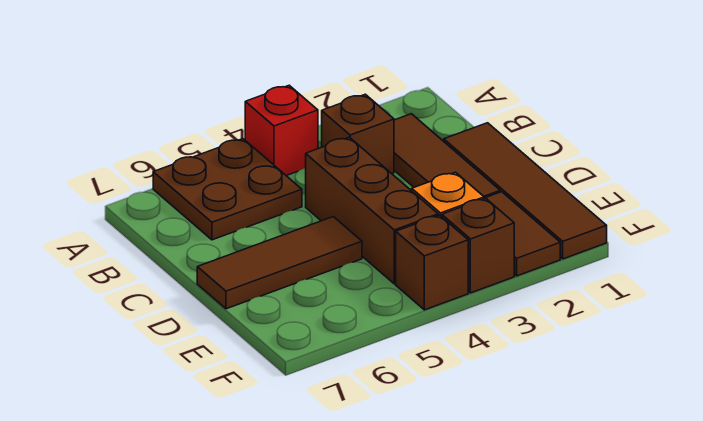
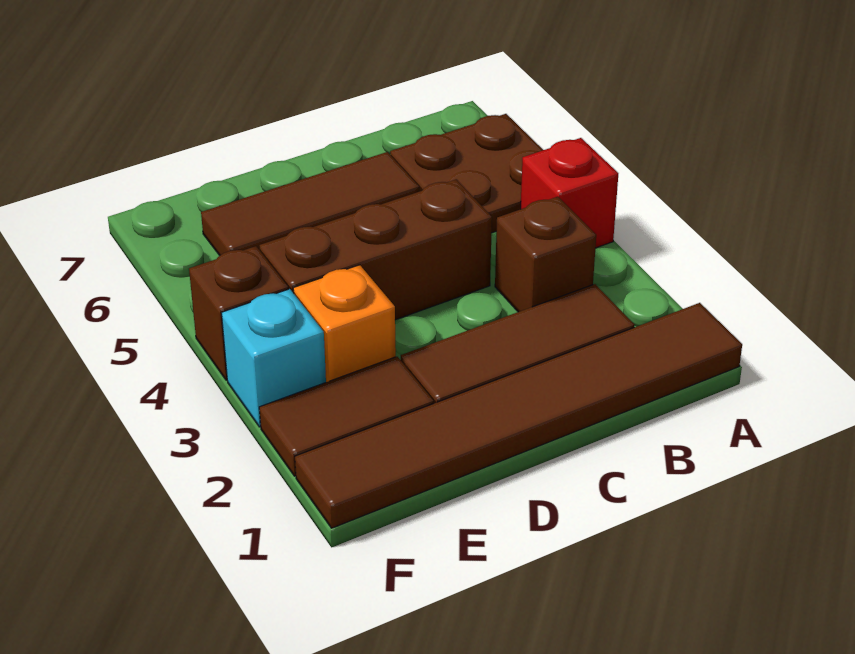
brown tile C1:F1 level 1 -> brown tile A1:F1 level 1
brown tile D5:D7 level 1 -> brown tile C6:E6 level 1
brown brick F3 level 1 -> cyan brick F3 level 1

